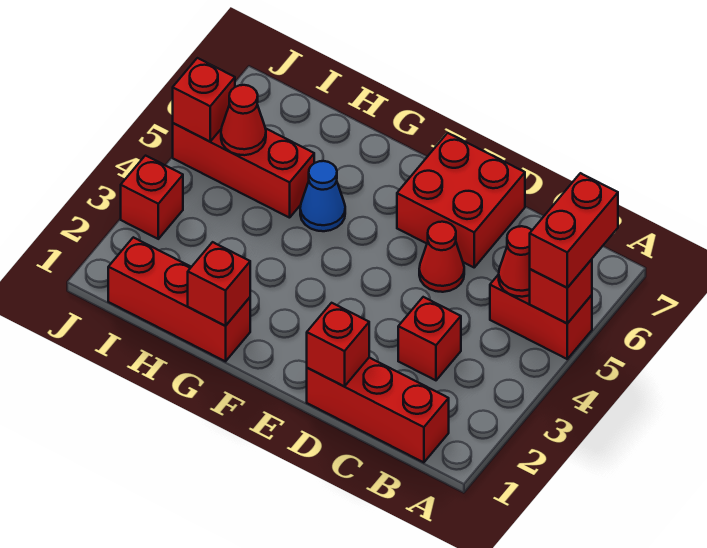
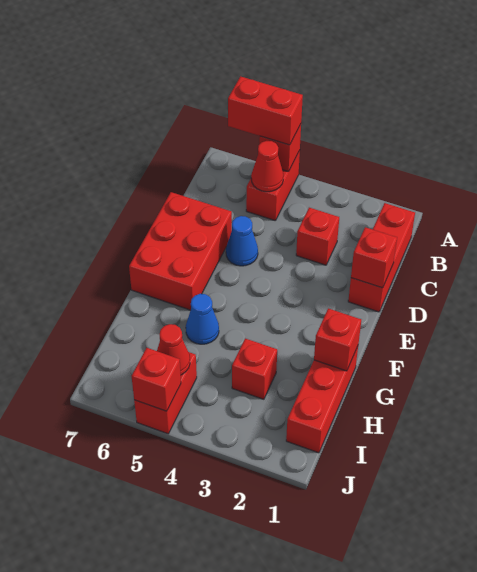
red cone D5 level 1 -> blue cone D5 level 1
red brick D6:E7 level 1 -> red brick D6:F7 level 1
red brick H5:J5 level 1 -> red brick I5:J5 level 1
red brick J3 level 1 -> red brick H3 level 1

